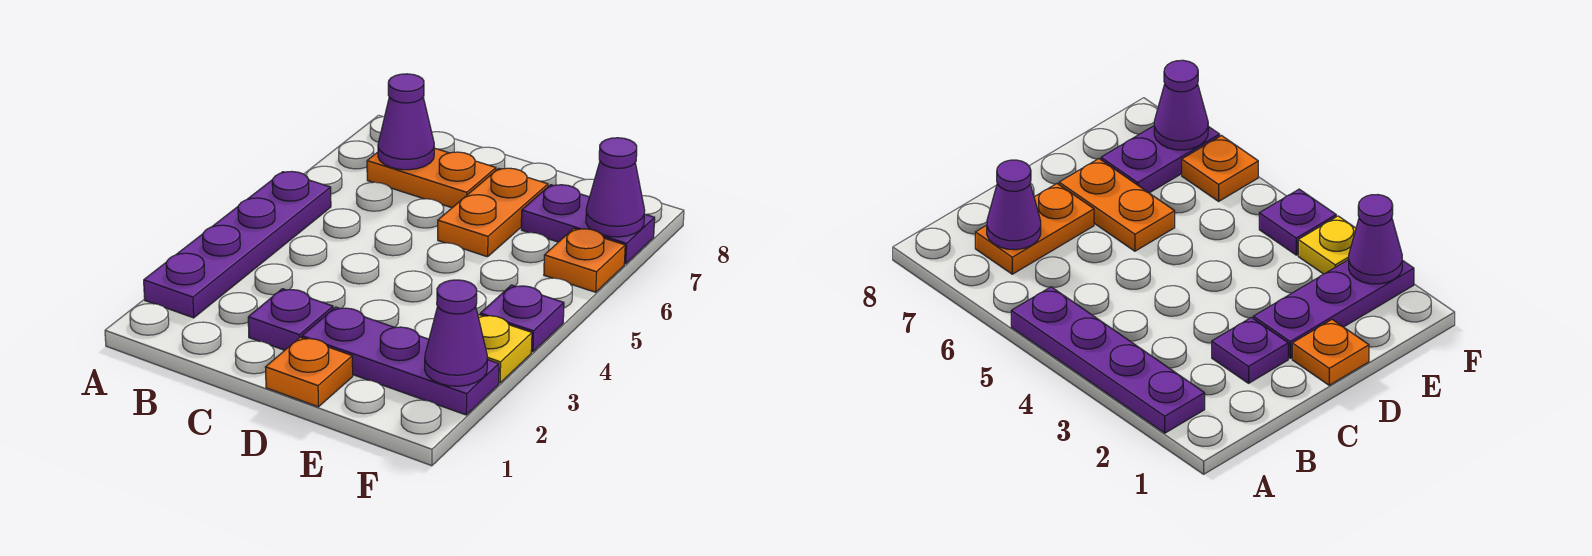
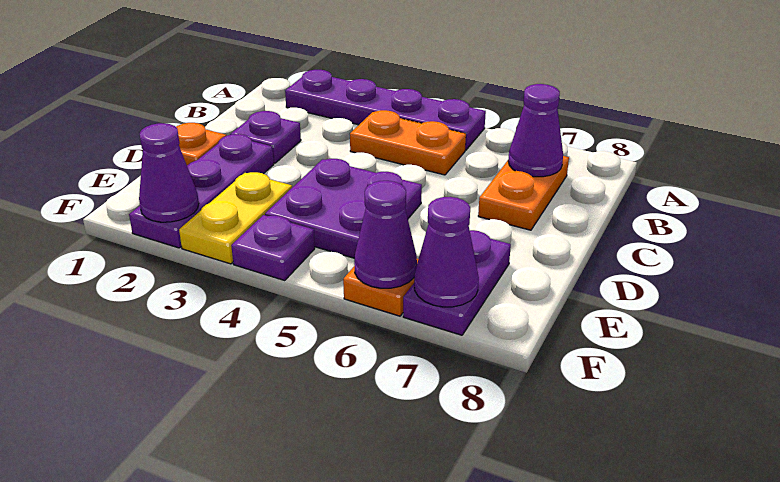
none -> purple plate D4:E5 level 1
orange plate D6:D7 level 1 -> orange plate B4:B5 level 1
yellow plate F3 level 1 -> yellow plate E3:F3 level 1
none -> purple cone F6 level 2

